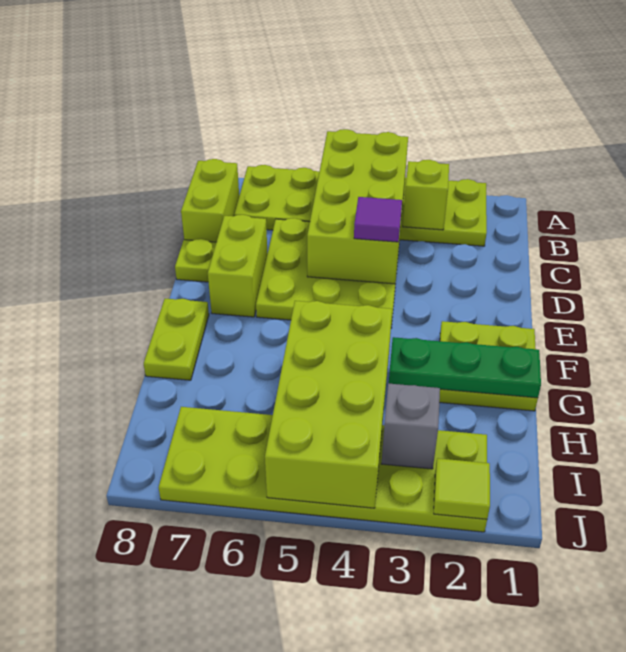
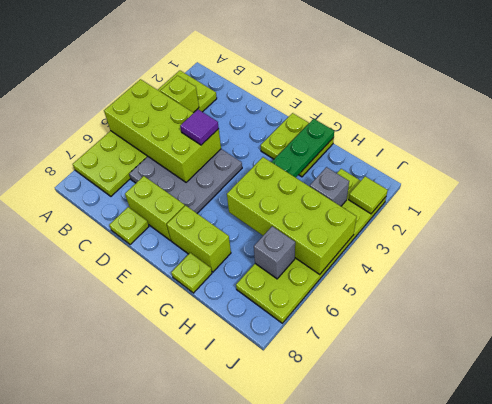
lime brick B8:C8 level 1 -> lime brick F7:G7 level 1
lime plate C4:E6 level 1 -> grey plate C4:E6 level 1
lime plate F8:G8 level 1 -> lime plate G8 level 1
none -> grey brick I6 level 2

